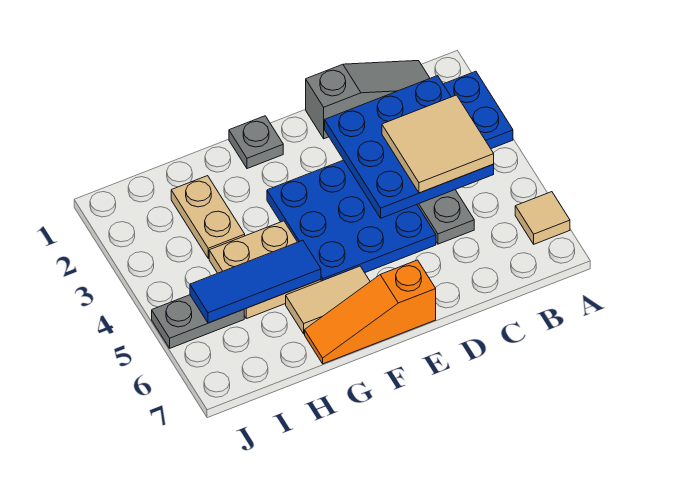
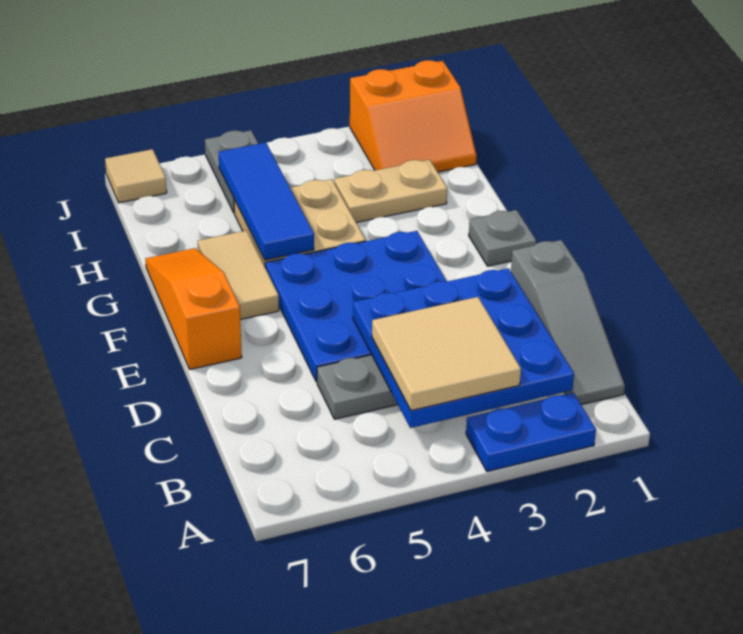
tan tile A6 level 1 -> tan tile J7 level 1
none -> orange slope I1:J2 level 1 top J

